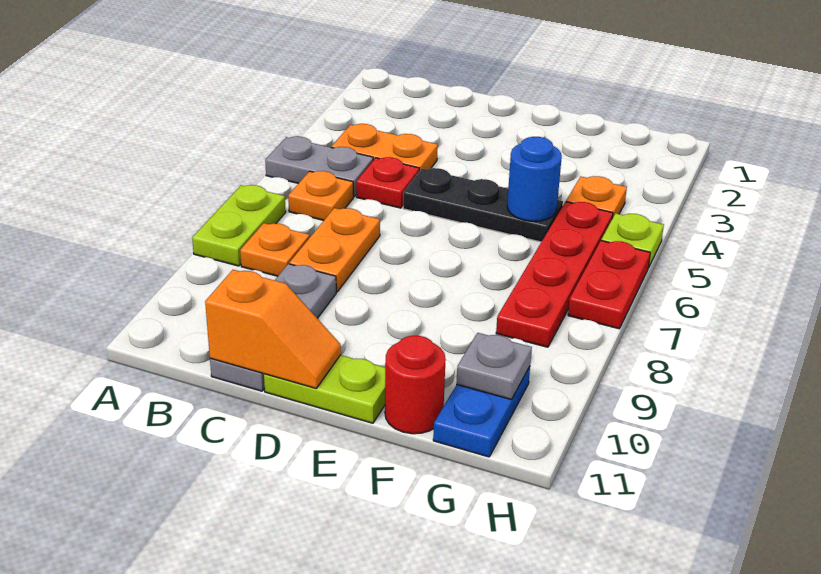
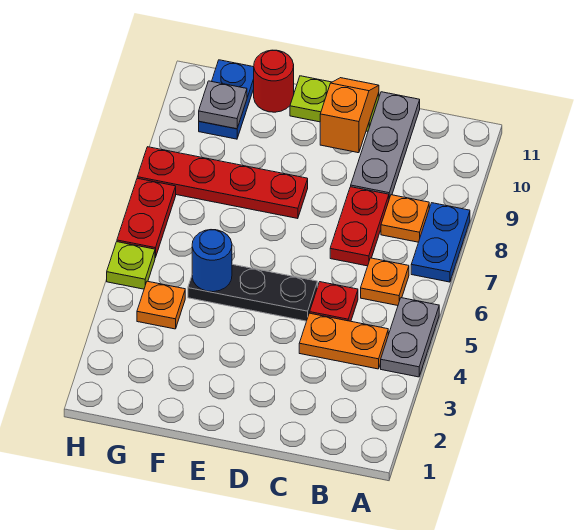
grey plate A5:B5 level 1 -> grey plate A4:A5 level 1
lime plate A7:A8 level 1 -> blue plate A7:A8 level 1
orange plate C7:C8 level 1 -> red plate C7:C8 level 1
orange slope C11:D11 level 2 top C -> orange slope D10:D11 level 2 top 10
red plate G5:G8 level 1 -> red plate E8:H8 level 1

